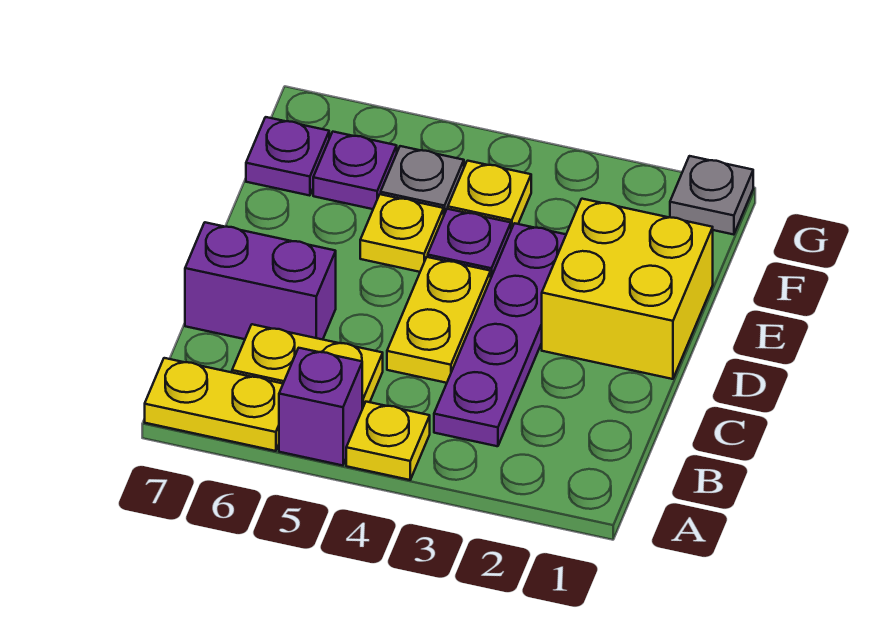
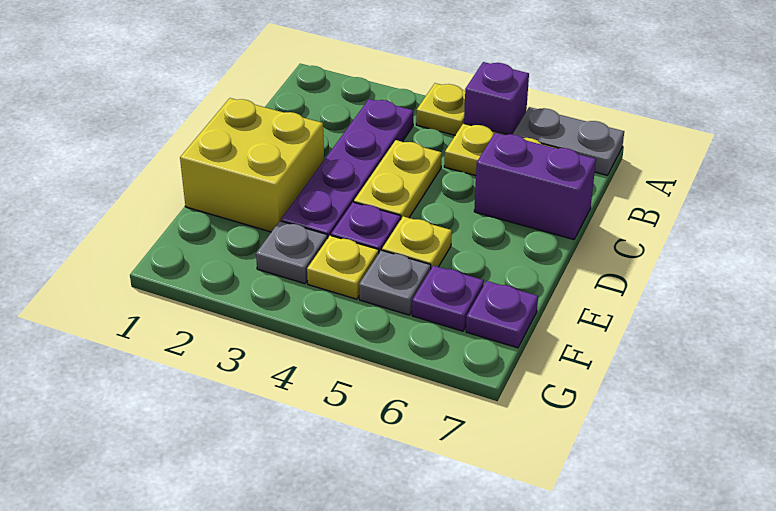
yellow plate A6:A7 level 1 -> grey plate A6:A7 level 1
grey plate G1 level 1 -> grey plate F3 level 1

